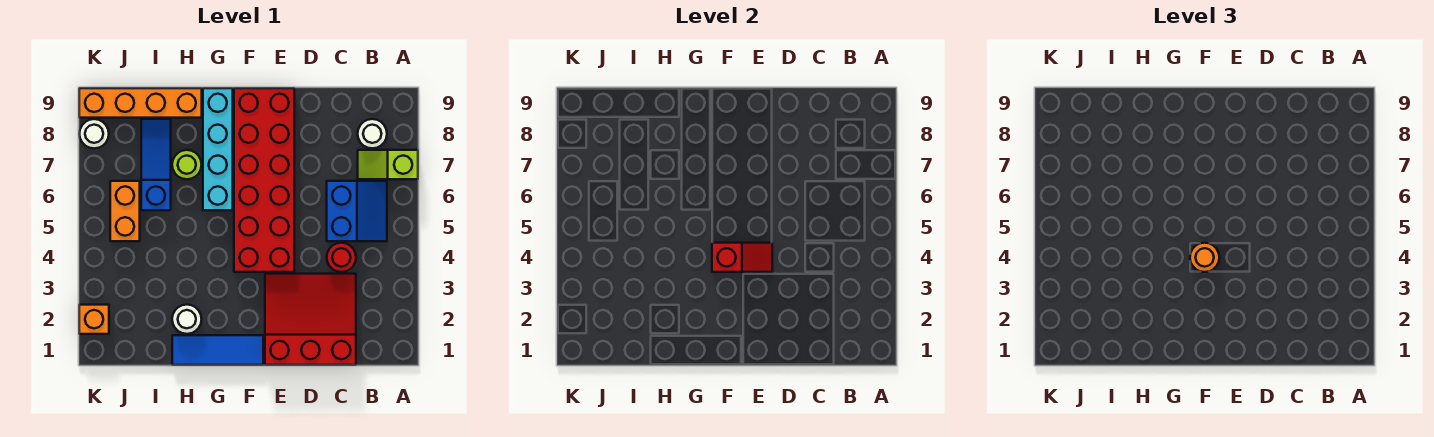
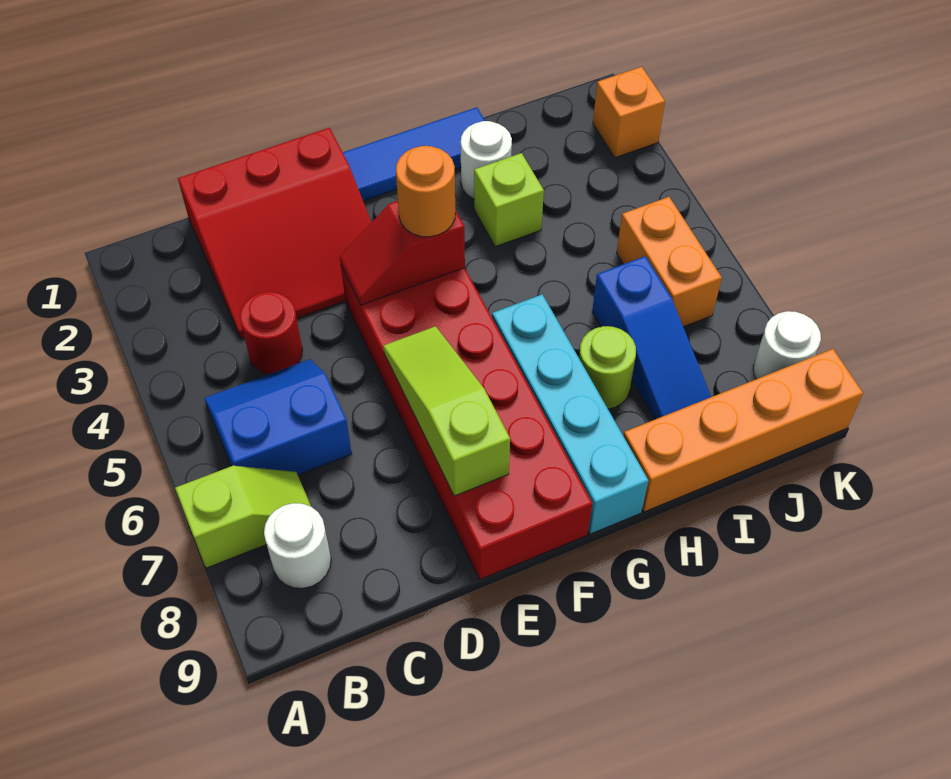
blue slope B5:C6 level 1 top C -> blue slope B5:C6 level 1 top 6
none -> lime slope E6:E8 level 2 top 8
none -> lime brick H3 level 1

